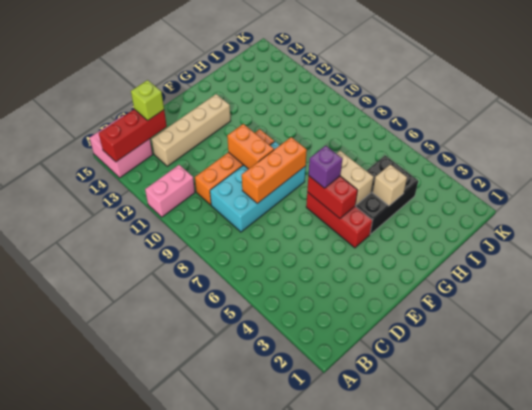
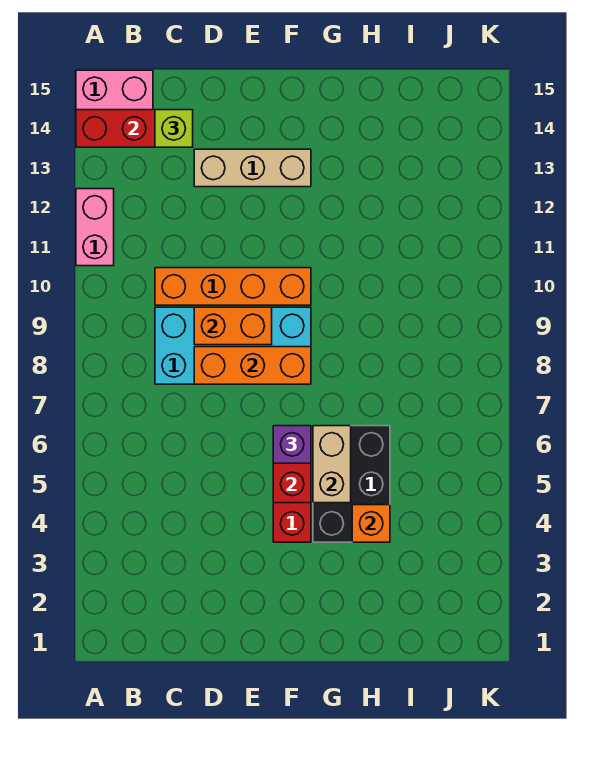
pink brick A11:B11 level 1 -> pink brick A11:A12 level 1
tan brick C13:F13 level 1 -> tan brick D13:F13 level 1
orange brick E9:E10 level 2 -> orange brick D9:E9 level 2
black brick G4:I5 level 1 -> black brick G4:H6 level 1
tan brick H4 level 2 -> orange brick H4 level 2

